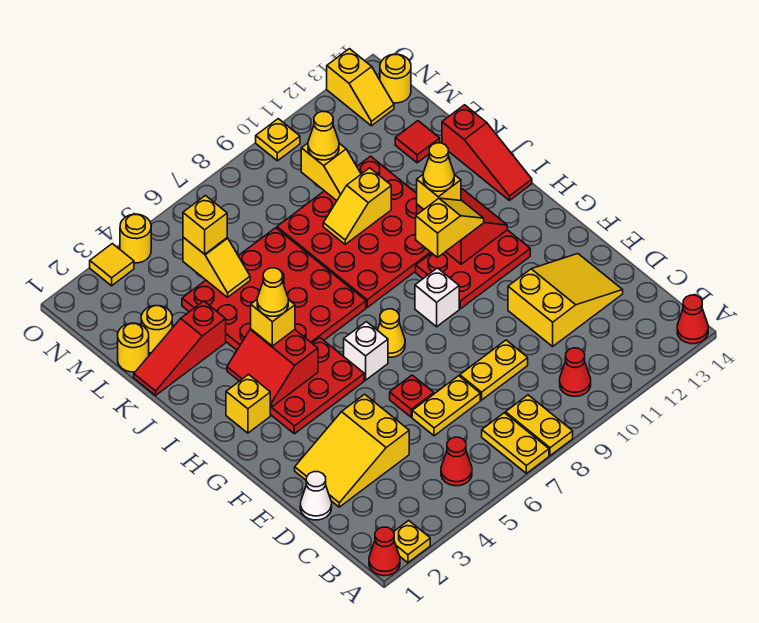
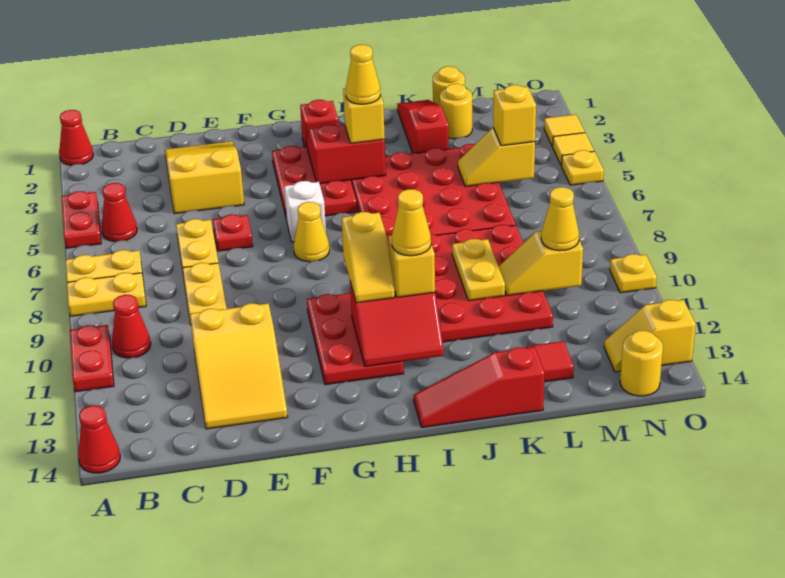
yellow plate A2 level 1 -> yellow plate O5 level 1
none -> red plate A4:A5 level 1
none -> red plate A10:A11 level 1
white cone D1 level 1 -> none
white brick G9 level 1 -> none
yellow brick H2 level 1 -> red brick H2 level 1
yellow slope K9:K10 level 2 top 10 -> yellow plate K9:K10 level 2
yellow round brick O4 level 1 -> yellow tile O4 level 1

